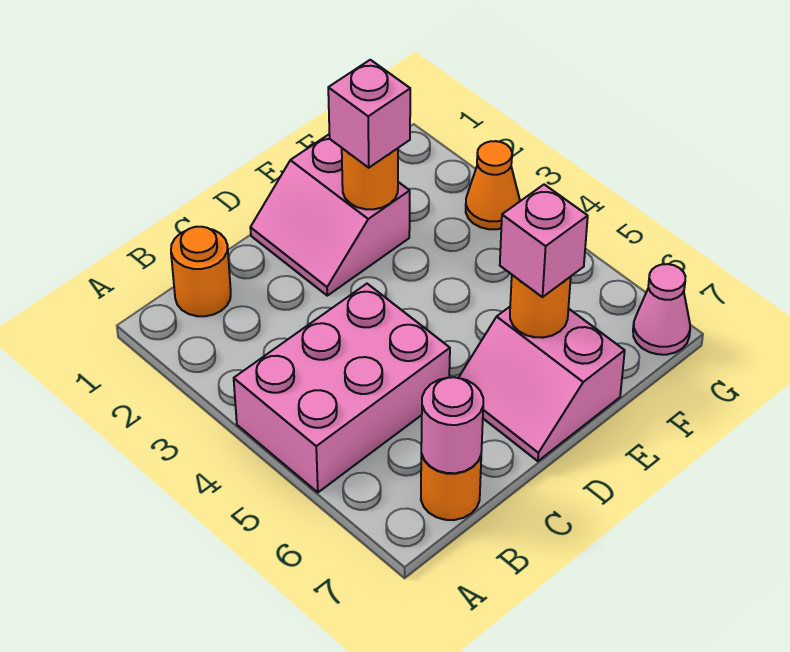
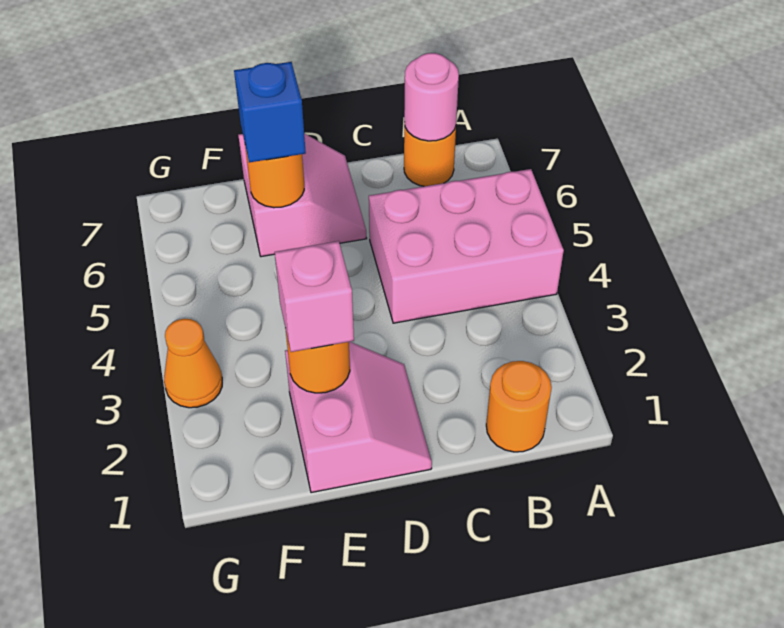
pink brick E6 level 3 -> blue brick E6 level 3
pink cone G7 level 1 -> none

